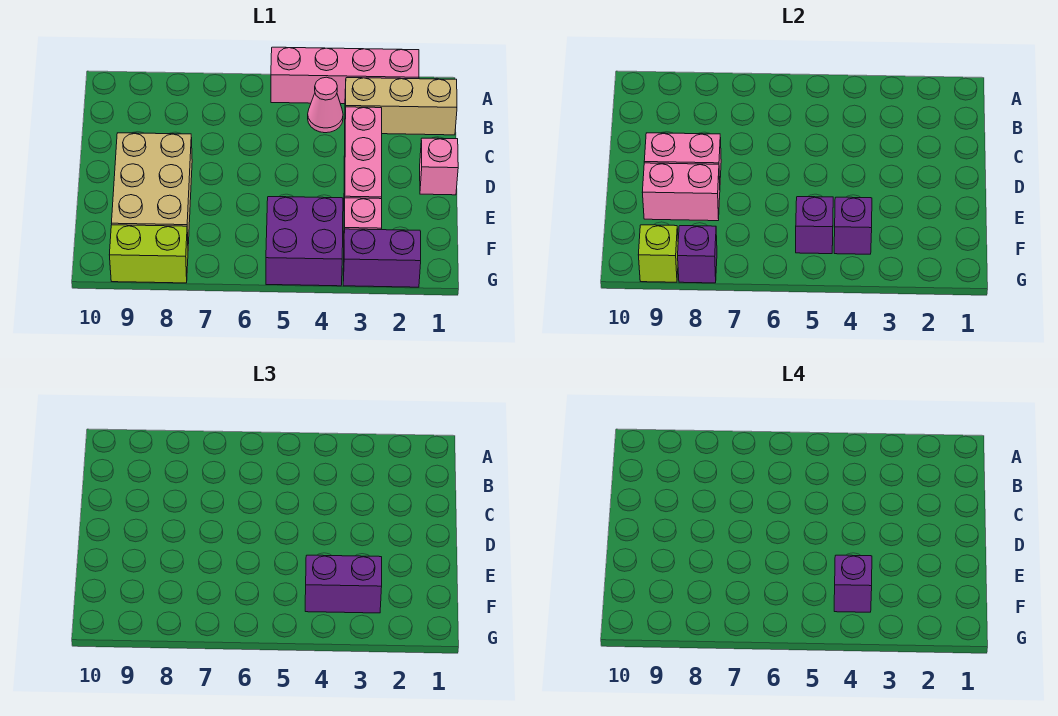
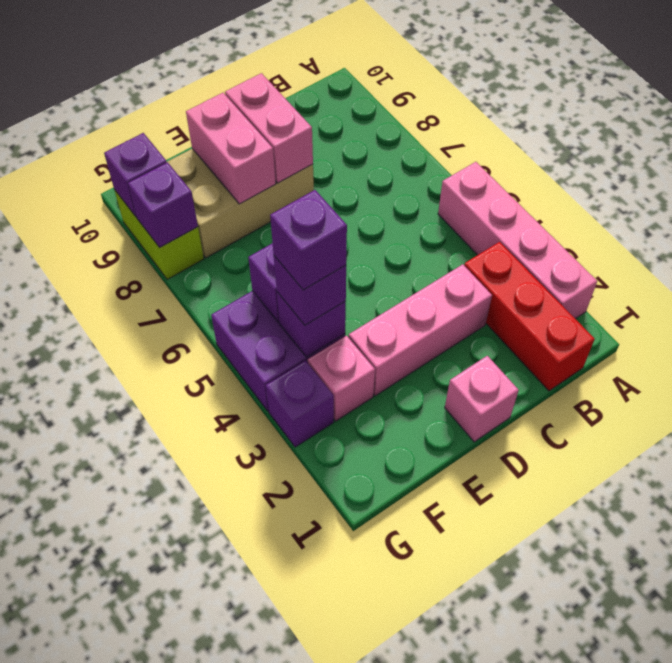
tan brick B1:B3 level 1 -> red brick B1:B3 level 1
pink cone B4 level 1 -> none
purple brick F3:F4 level 3 -> purple brick F4 level 3
purple brick G2:G3 level 1 -> purple brick G3 level 1
lime brick G9 level 2 -> purple brick G9 level 2

